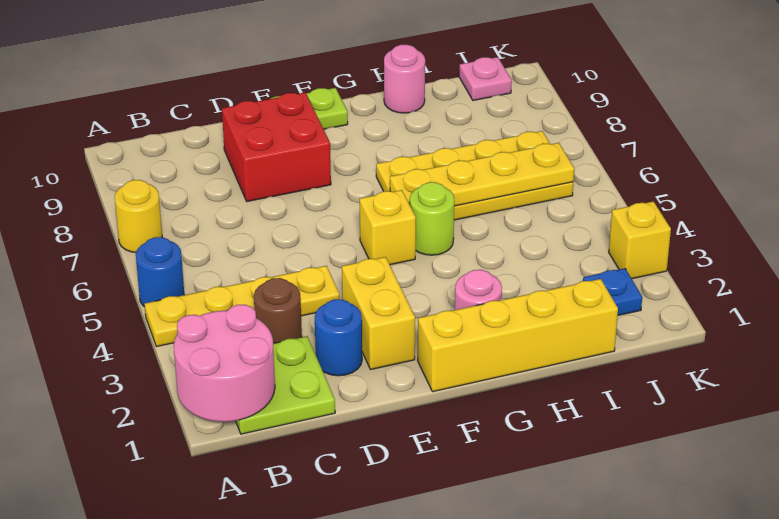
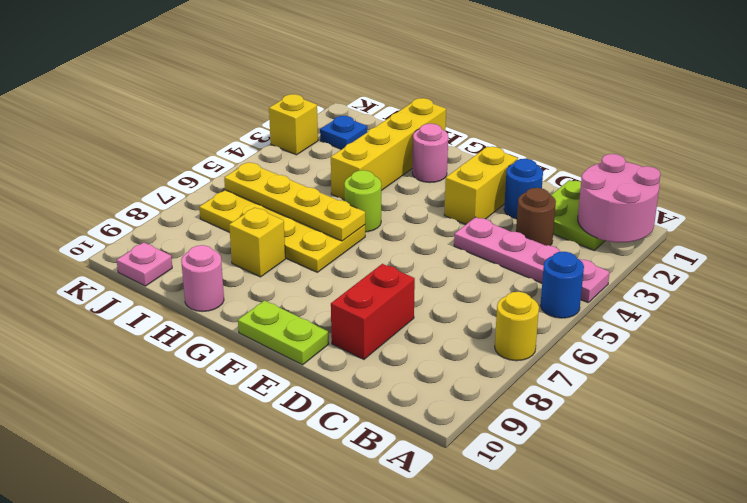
yellow plate A4:D4 level 1 -> pink plate A4:D4 level 1
red brick D8:E9 level 1 -> red brick D8:D9 level 1
yellow brick F1:I1 level 1 -> yellow brick H1:H4 level 1
yellow brick F5 level 1 -> yellow brick H8 level 1

